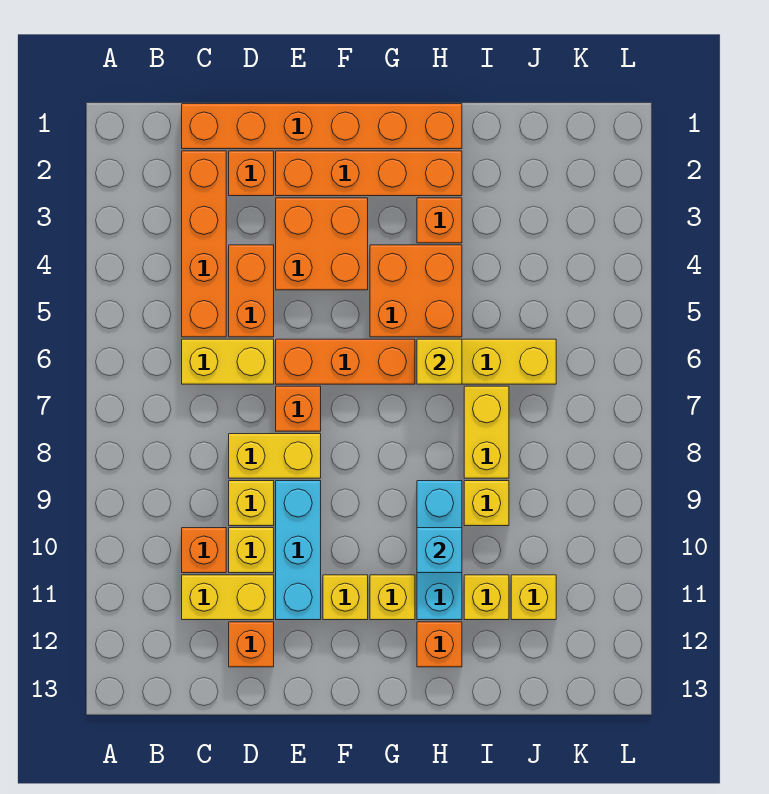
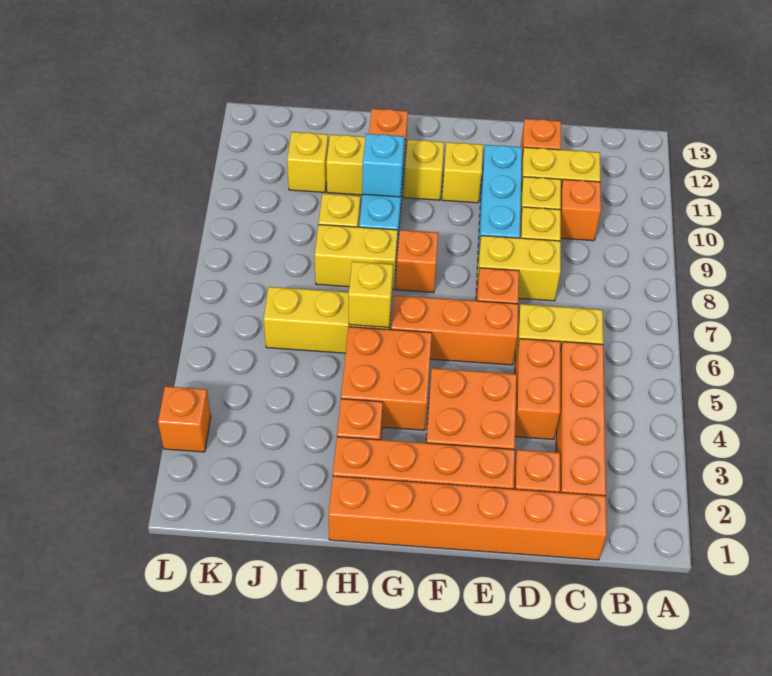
none -> orange brick G8 level 1
yellow brick I7:I8 level 1 -> yellow brick H8:I8 level 1
none -> orange brick L3 level 1

